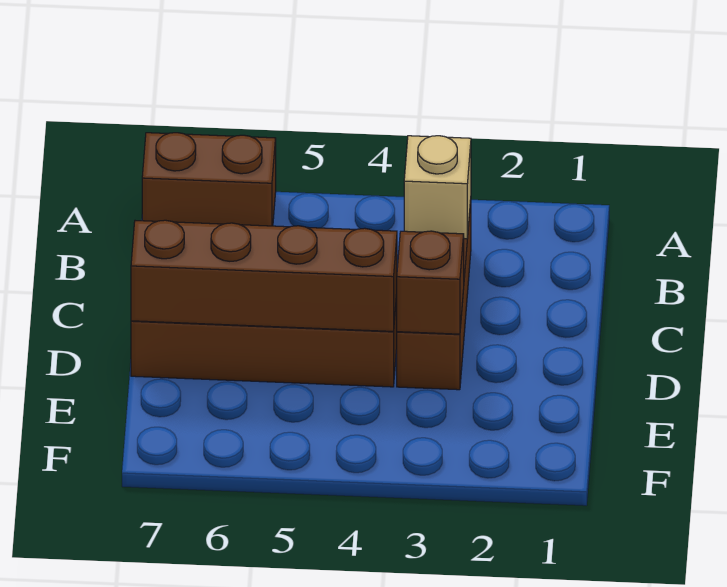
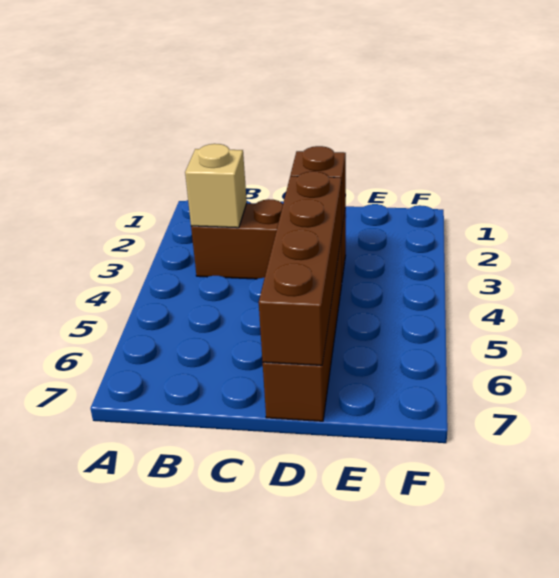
brown brick A6:A7 level 1 -> none

